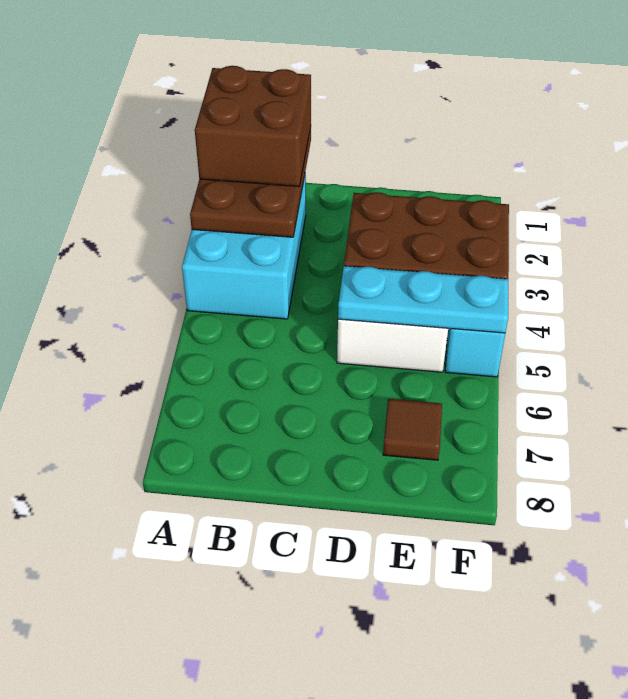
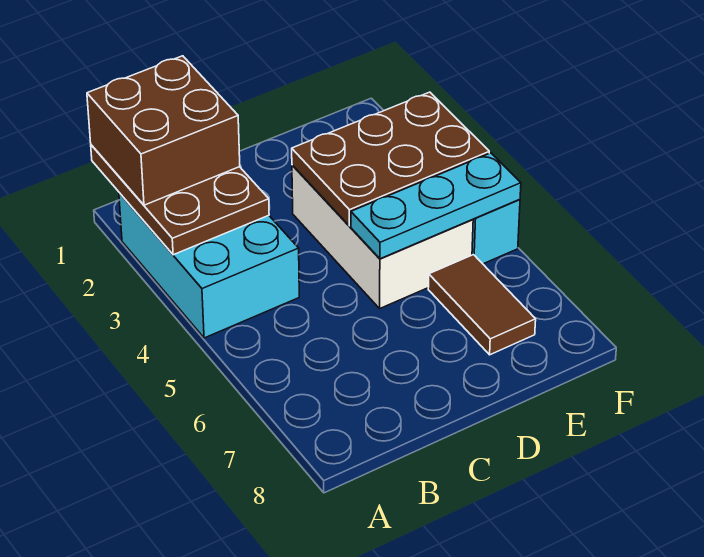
brown tile E7 level 1 -> brown tile E6:E7 level 1

